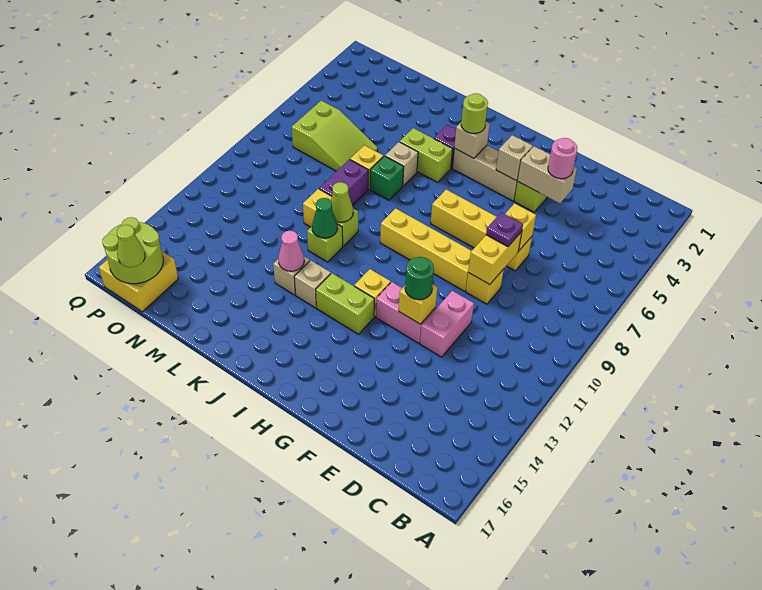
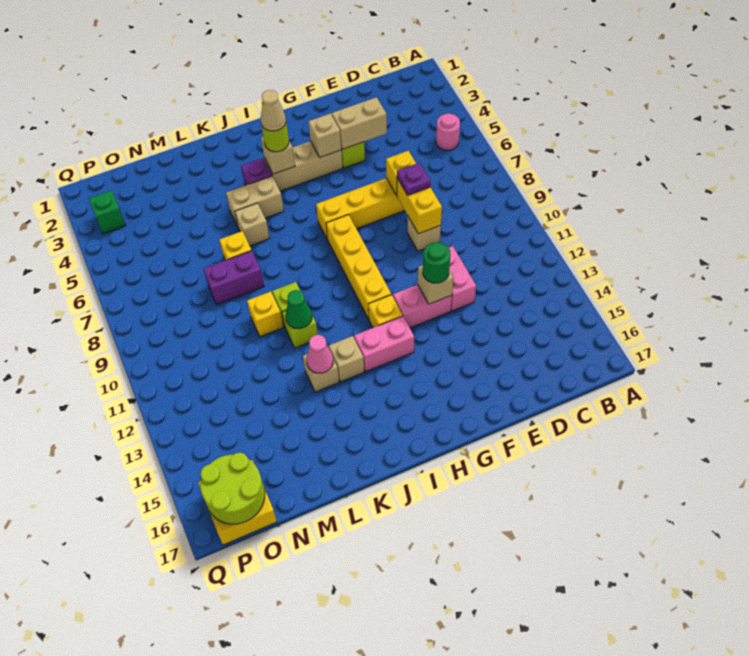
pink round brick E4 level 3 -> pink round brick B5 level 1
yellow brick E9 level 1 -> tan brick E9 level 1
yellow brick F9:I9 level 1 -> yellow brick H8:H11 level 1
yellow brick F12 level 2 -> tan brick F12 level 2
lime brick H13:I13 level 1 -> pink brick H13:I13 level 1
none -> tan cone I4 level 4
lime brick J5:K5 level 1 -> tan brick J5:K5 level 1
green brick K7 level 1 -> green brick P3 level 1
lime cone K10 level 2 -> none
purple brick L8:L9 level 1 -> purple brick L8:M8 level 1
lime slope M6:O7 level 1 top O -> none
lime cone O17 level 3 -> none

